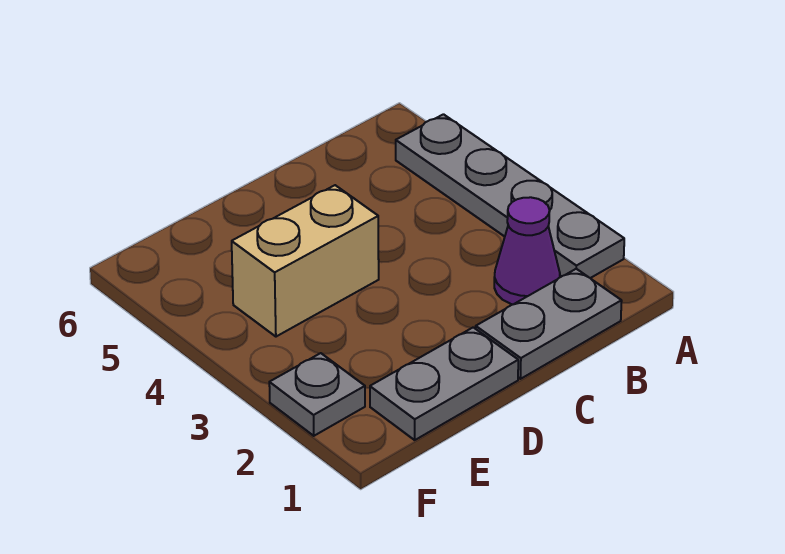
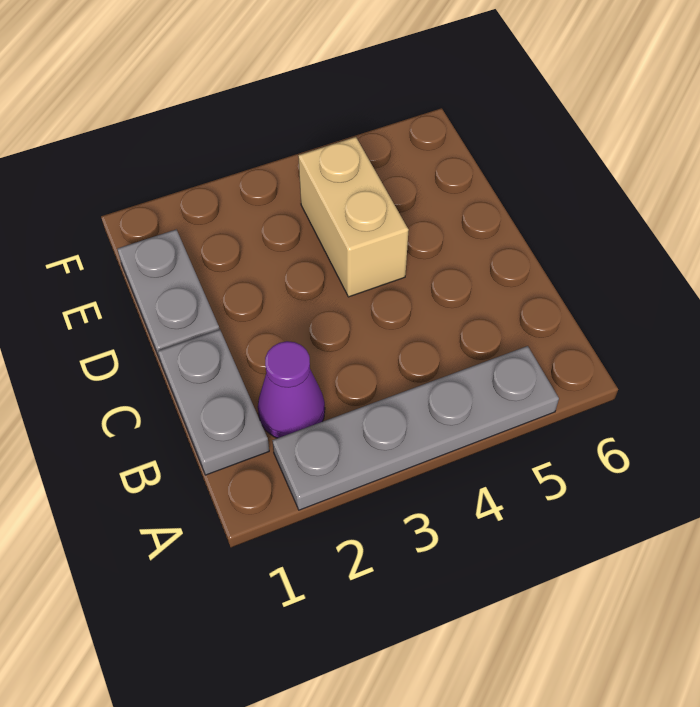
grey plate F2 level 1 -> none

